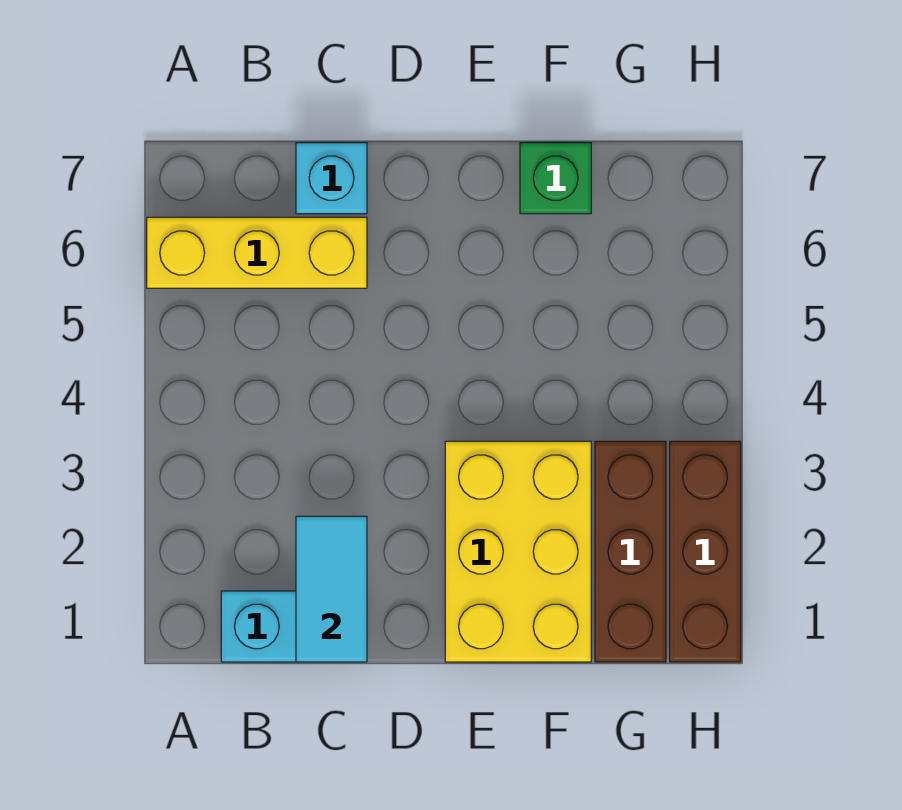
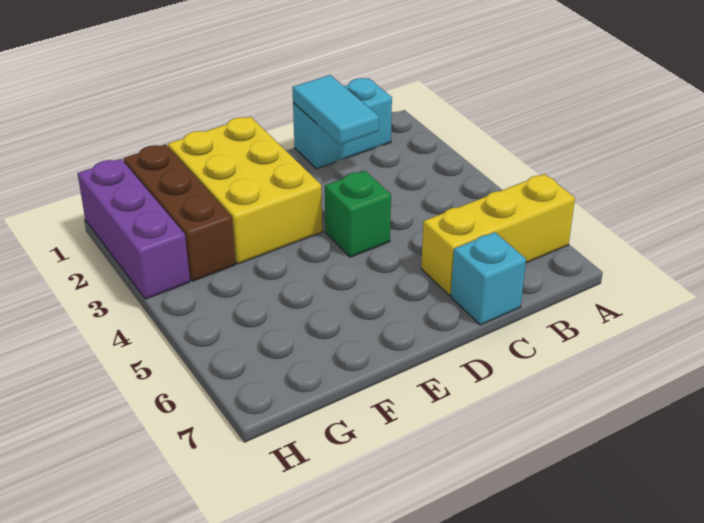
green brick F7 level 1 -> green brick D4 level 1
brown brick H1:H3 level 1 -> purple brick H1:H3 level 1

